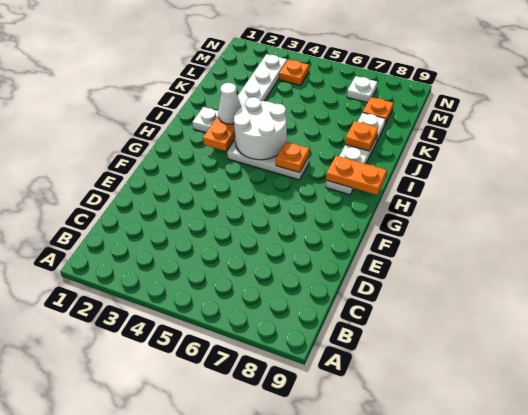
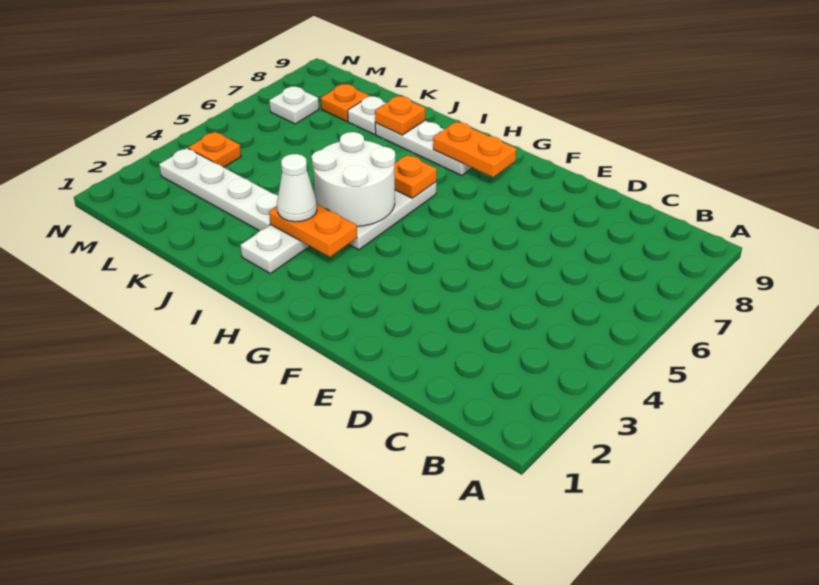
orange plate H8:H9 level 2 -> orange plate G8:H8 level 2

